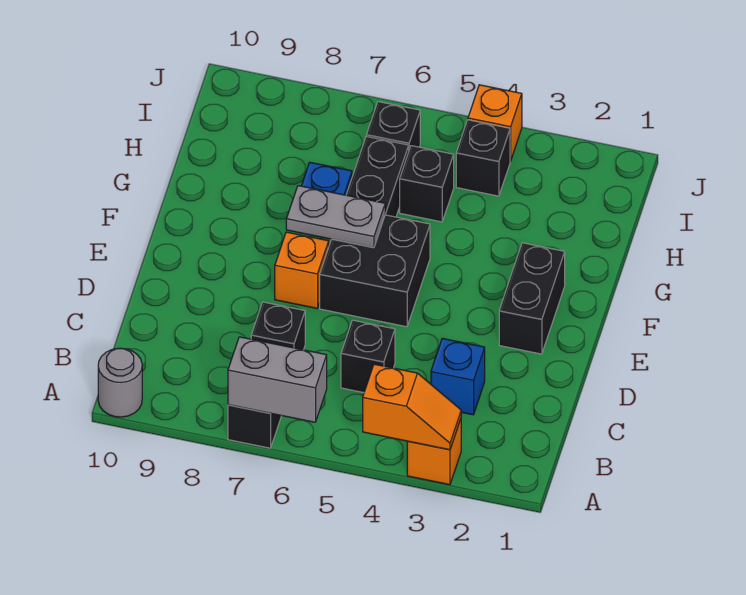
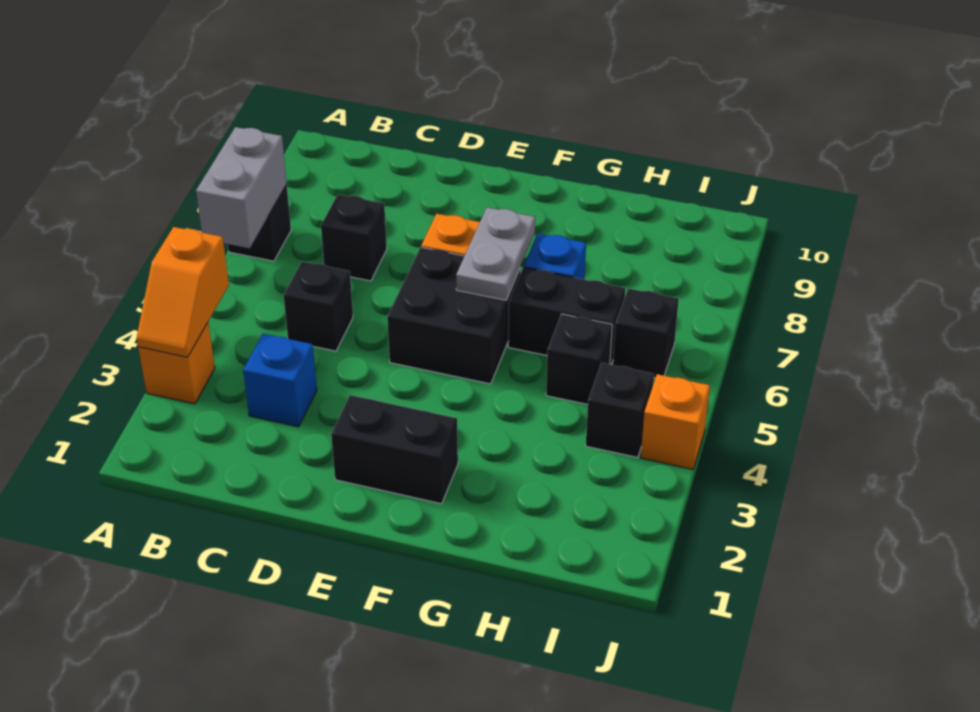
grey round brick A10 level 1 -> none

